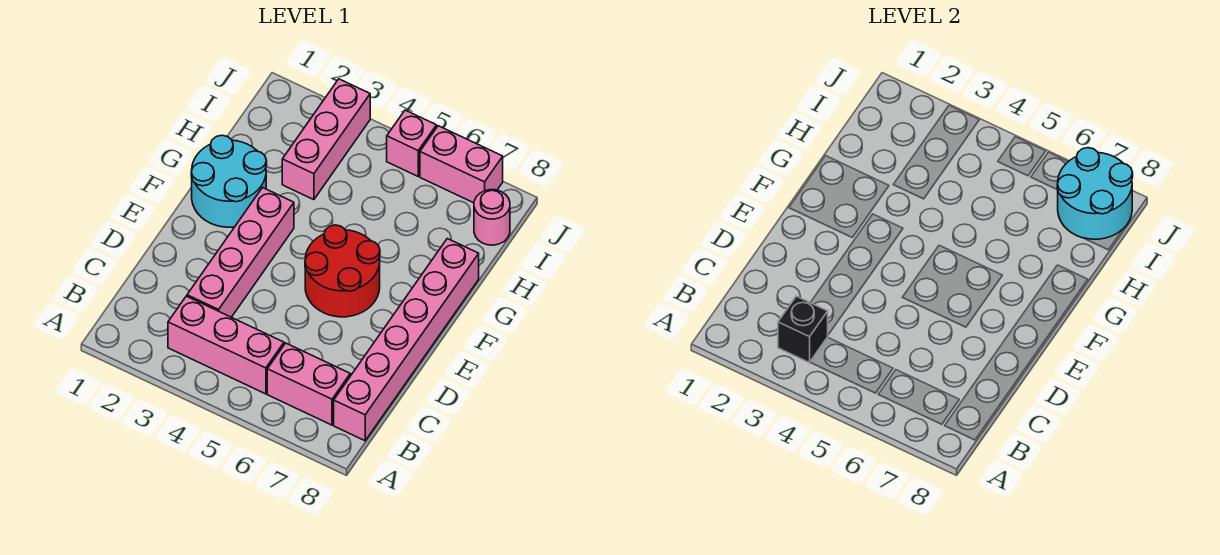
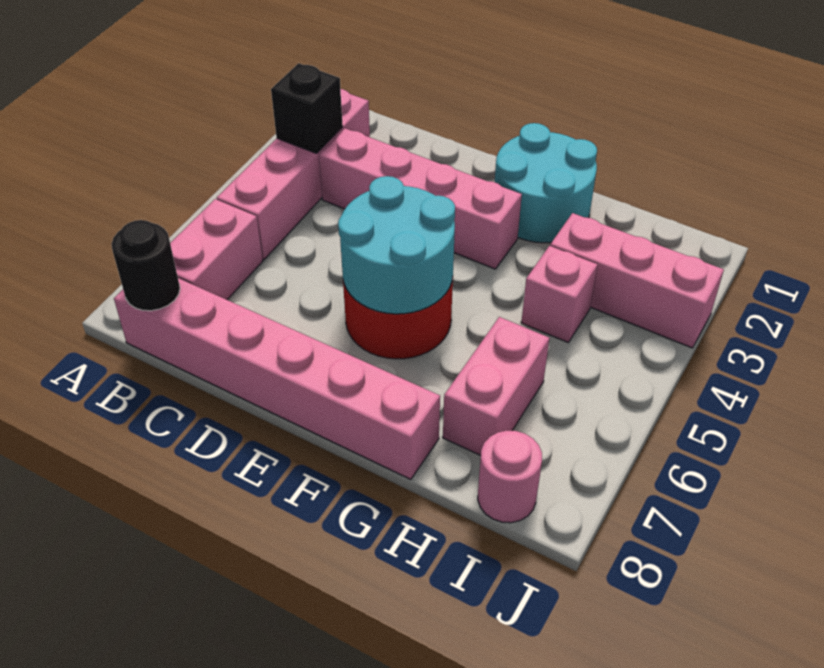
pink brick B3:B5 level 1 -> pink brick B2:B5 level 1
none -> black round brick B8 level 2
cyan round brick I7:J8 level 2 -> cyan round brick E5:F6 level 2
pink brick J5 level 1 -> pink brick H4 level 1
pink brick J6:J7 level 1 -> pink brick H6:H7 level 1

